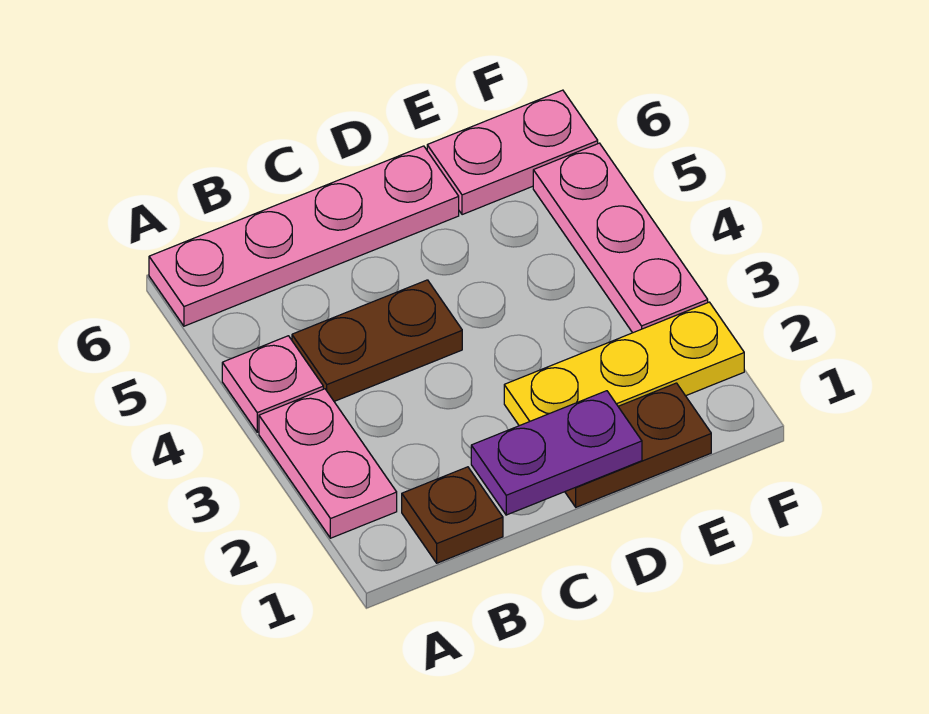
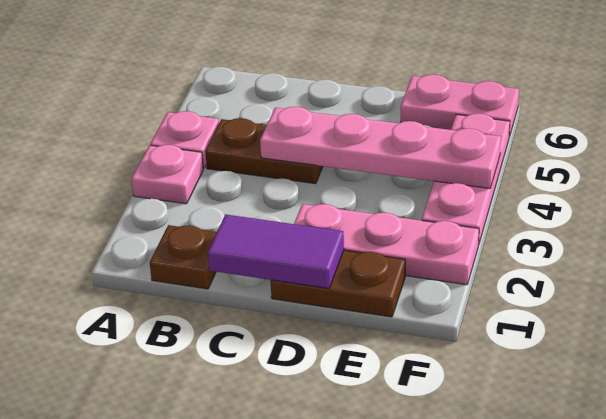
pink plate A2:A3 level 1 -> pink plate A3 level 1
pink plate A6:D6 level 1 -> pink plate C4:F4 level 2
purple plate C1:D1 level 2 -> purple tile C1:D1 level 2
yellow plate D2:F2 level 1 -> pink plate D2:F2 level 1

